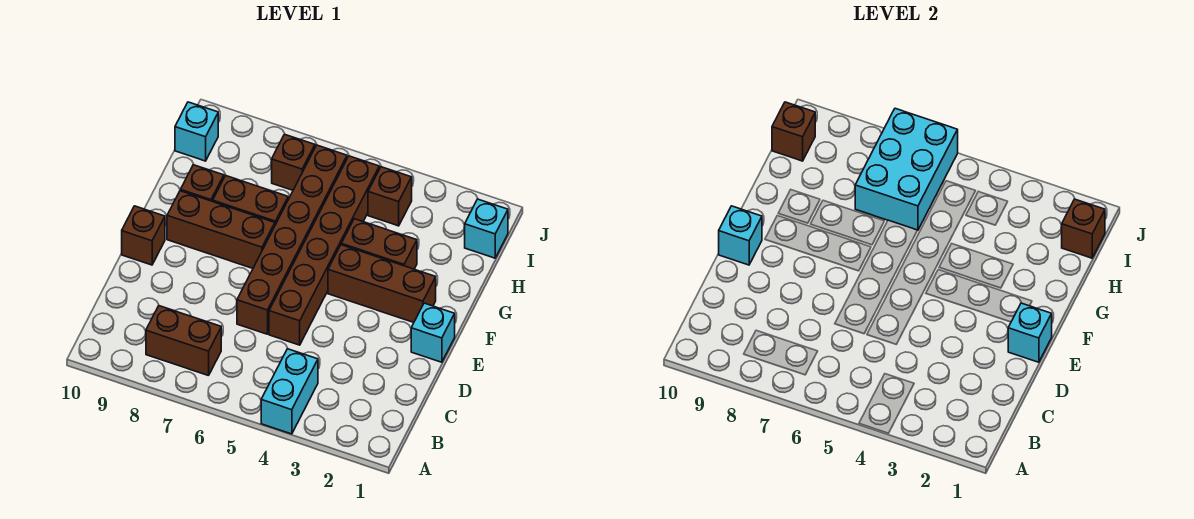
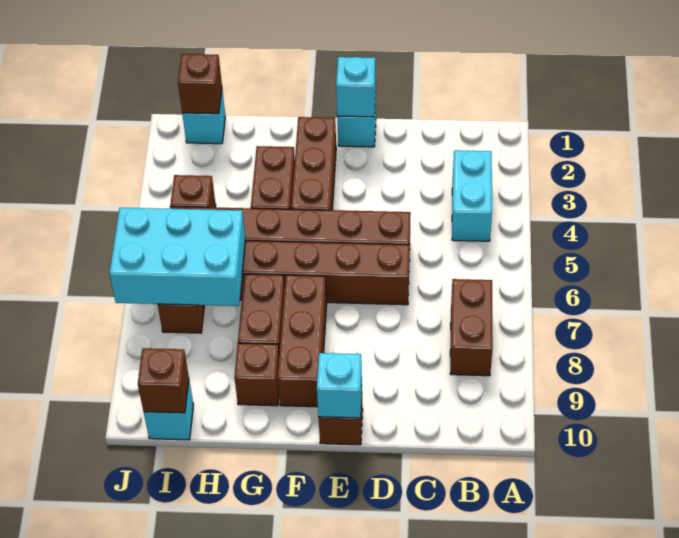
cyan brick A4:B4 level 1 -> cyan brick B3:B4 level 1

